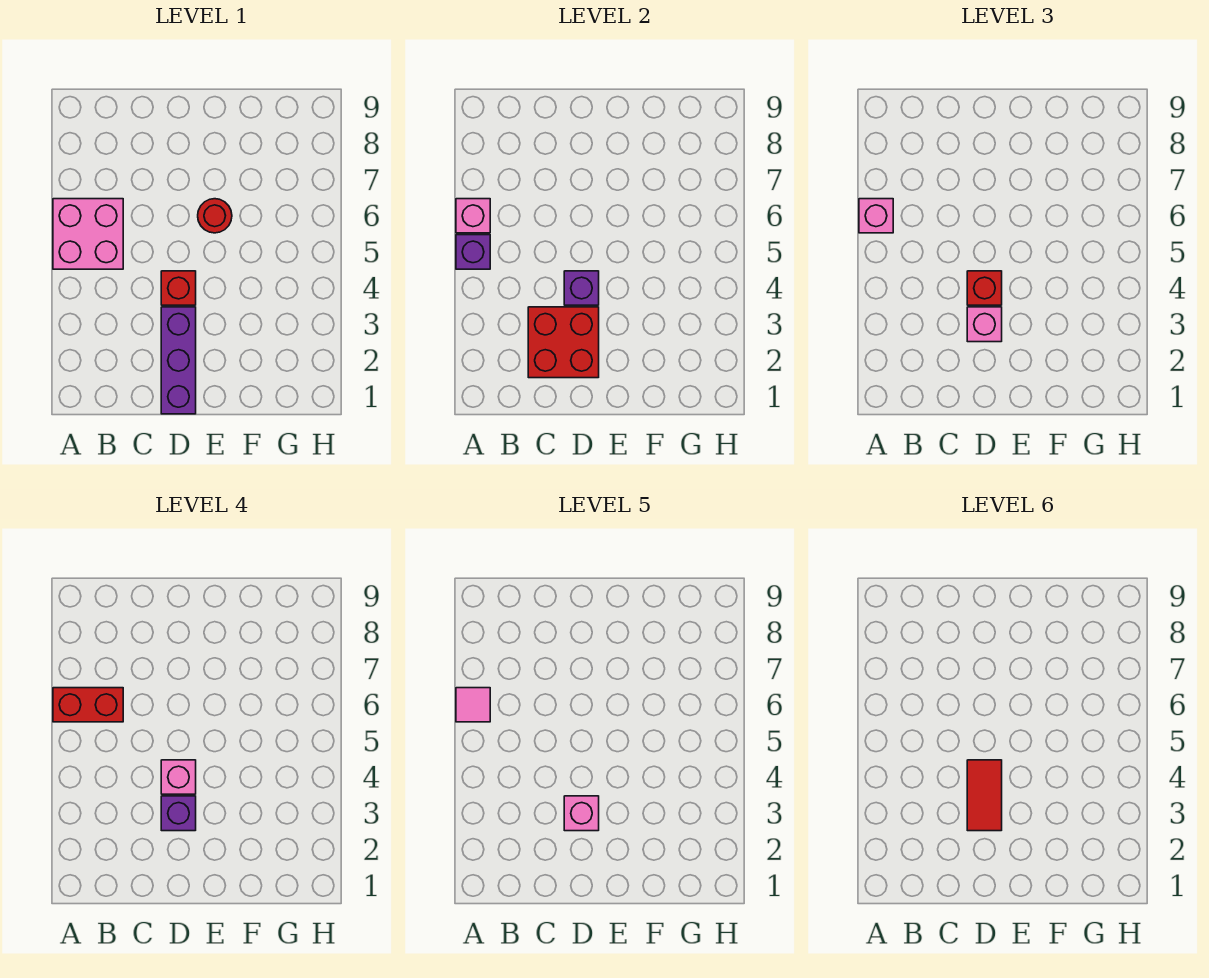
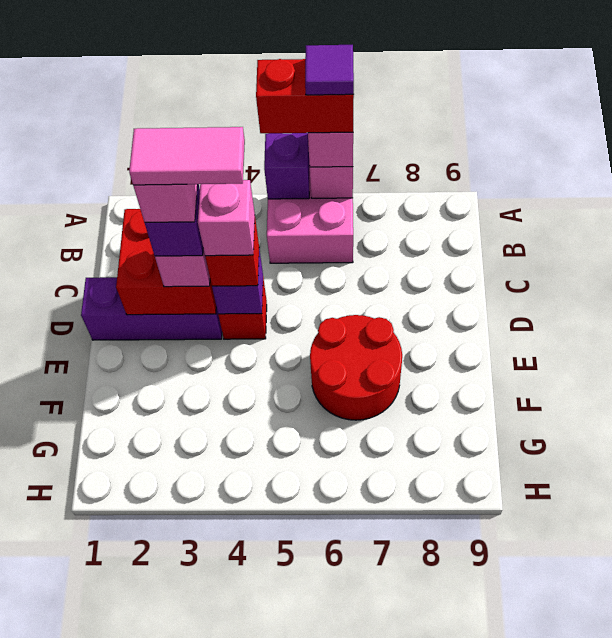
red brick A6:B6 level 4 -> red brick A5:A6 level 4
pink tile A6 level 5 -> purple tile A6 level 5
red tile D3:D4 level 6 -> pink tile D3:D4 level 6
red round brick E6 level 1 -> red round brick E6:F7 level 1

